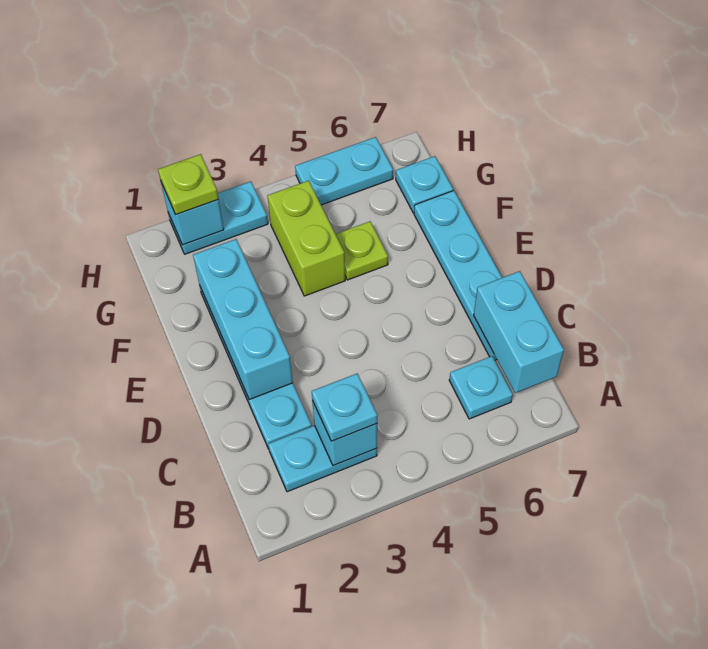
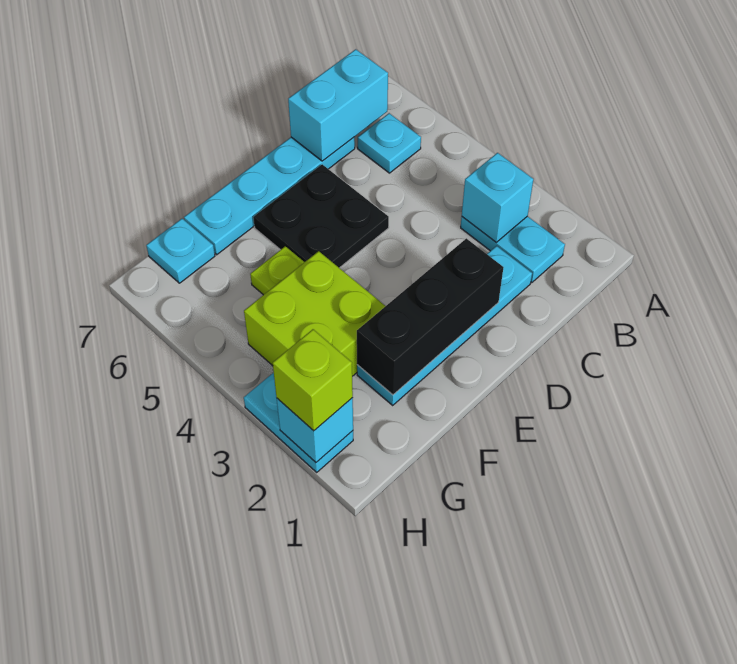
cyan plate B3 level 3 -> none
cyan brick D2:F2 level 2 -> black brick D2:F2 level 2
none -> black plate D5:E6 level 1
lime brick F4:G4 level 1 -> lime brick F3:G4 level 1
lime plate H2 level 3 -> lime brick H2 level 3
cyan plate H5:H6 level 1 -> none

